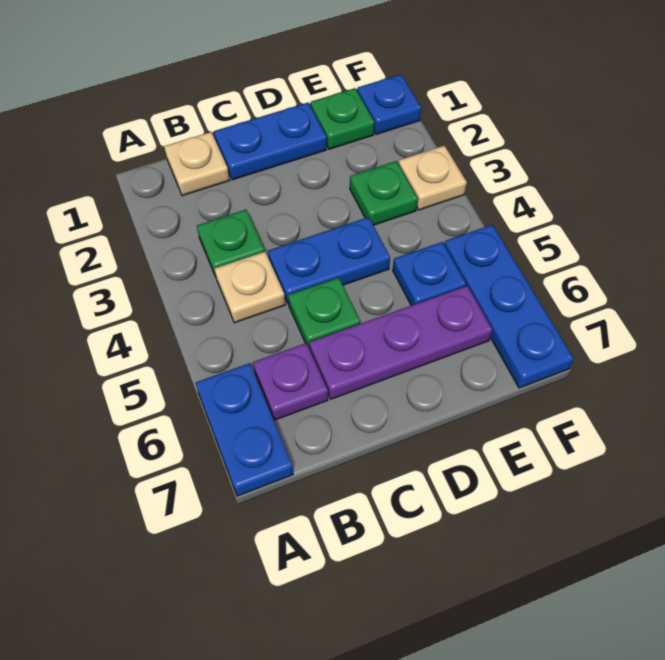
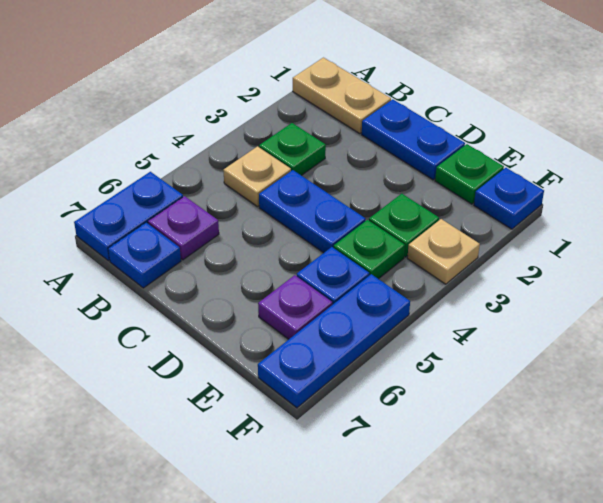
tan plate B1 level 1 -> tan plate A1:B1 level 1
none -> blue plate B7 level 1
green plate C5 level 1 -> green plate E4 level 1
purple plate C6:E6 level 1 -> purple plate E6 level 1

